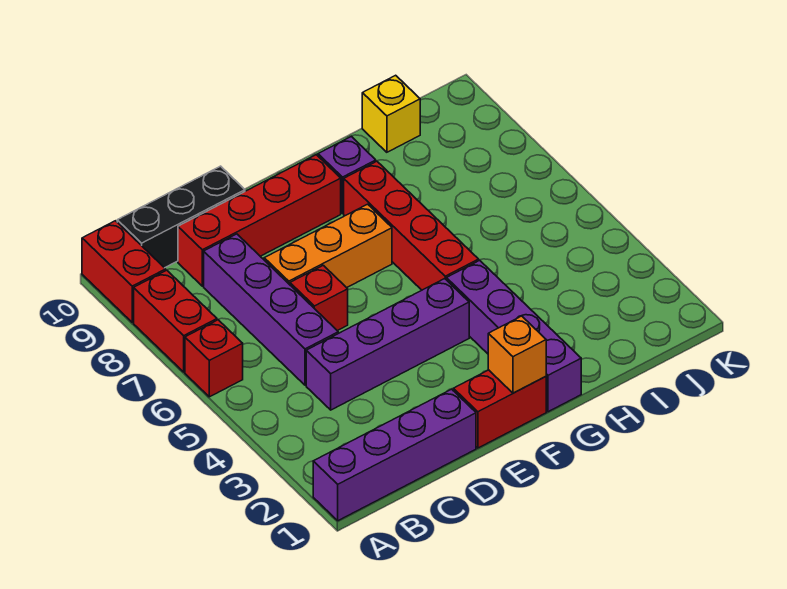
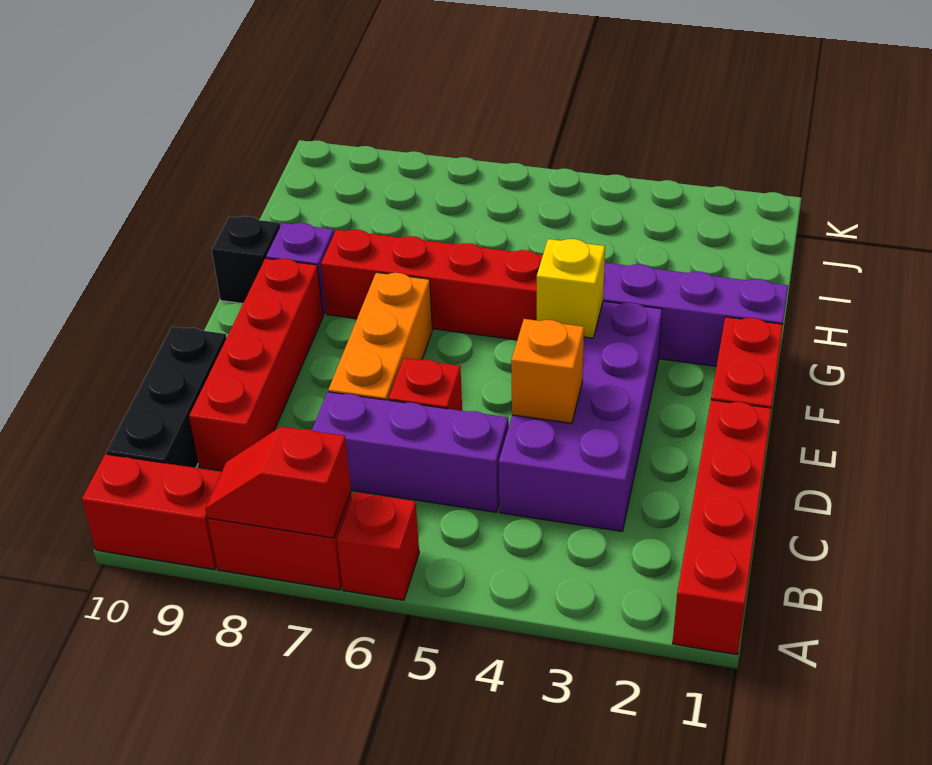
purple brick A1:D1 level 1 -> red brick A1:D1 level 1
none -> red slope A7:A8 level 2 top 7
purple brick C4:F4 level 1 -> purple brick C3:F4 level 1
purple brick C5:C8 level 1 -> purple brick C5:C7 level 1
orange brick F1 level 2 -> orange brick D4 level 2
none -> black brick G10 level 1
yellow brick I10 level 1 -> yellow brick F4 level 2

